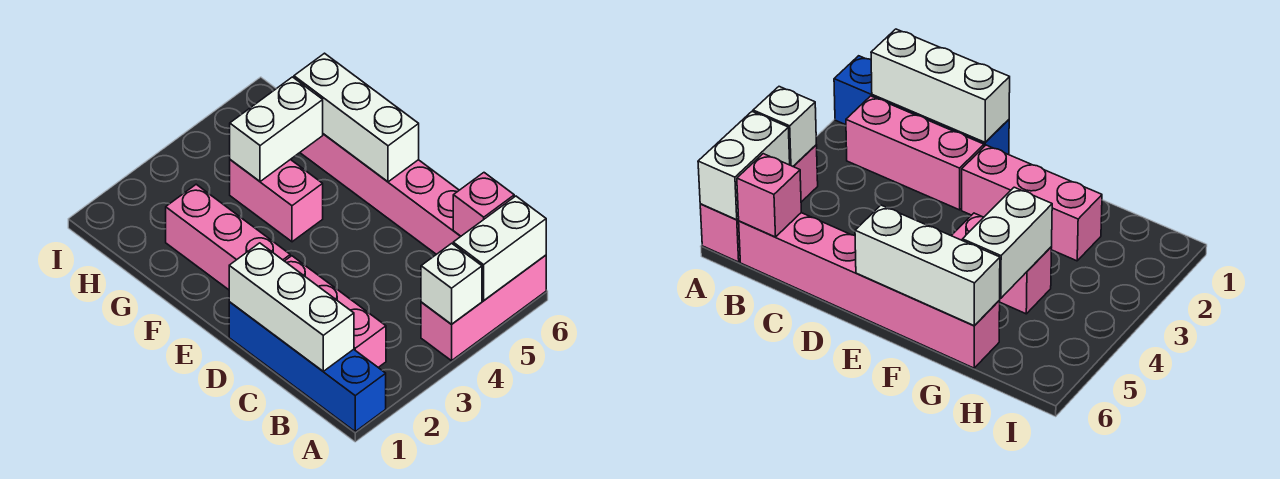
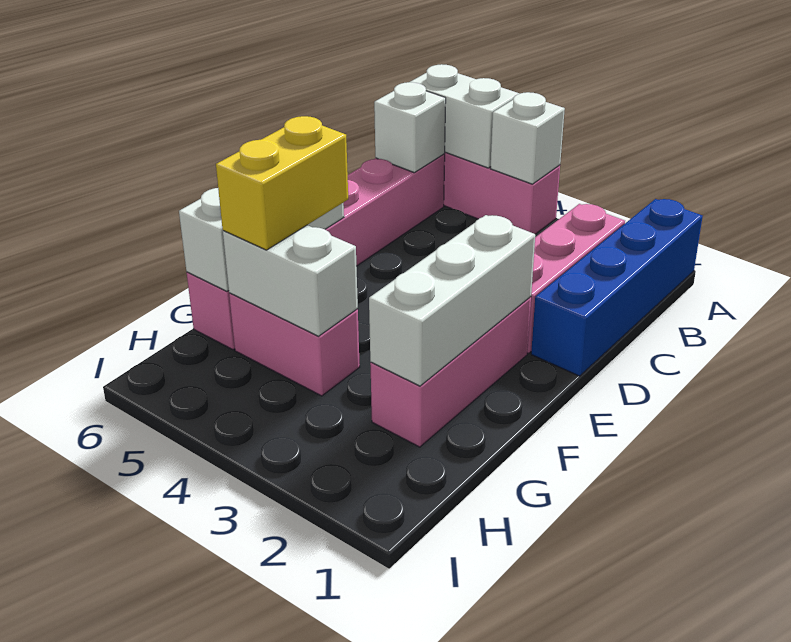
white brick B1:D1 level 2 -> white brick E2:G2 level 2
pink brick B6 level 2 -> white brick B6 level 2
pink brick F4:G4 level 1 -> pink brick G4:G5 level 1
none -> yellow brick F5:G5 level 3

